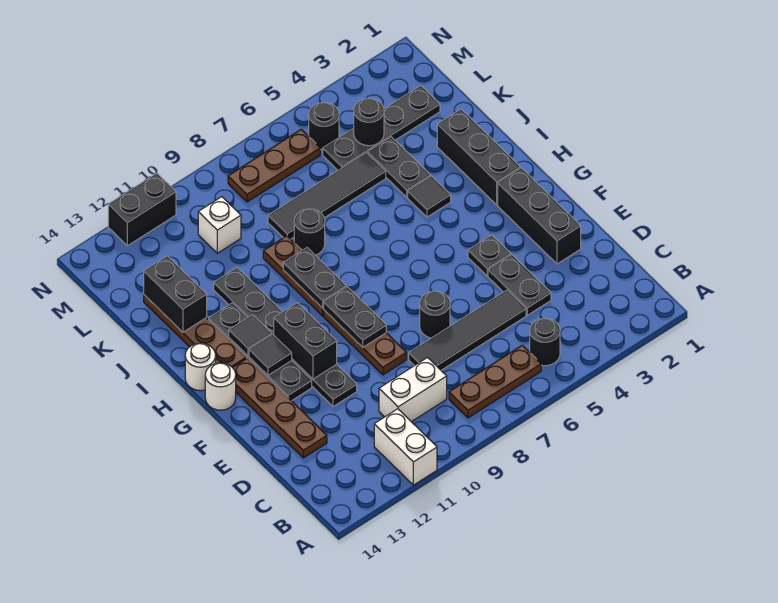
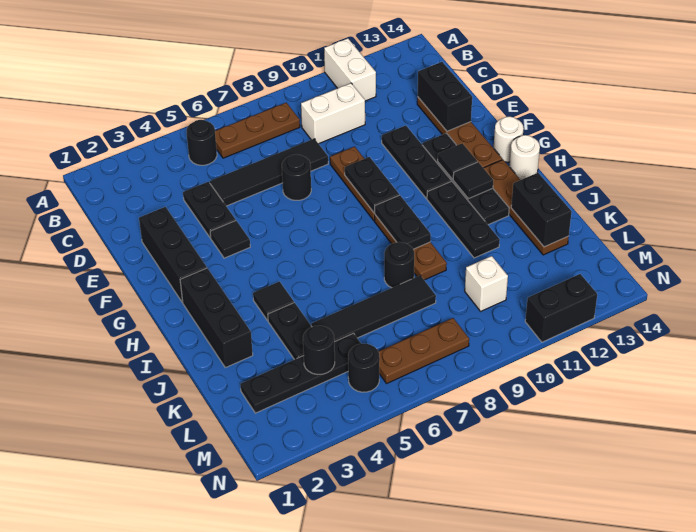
black plate F4 level 1 -> black tile F4 level 1
black brick F11:G11 level 2 -> black brick D13:E13 level 2

